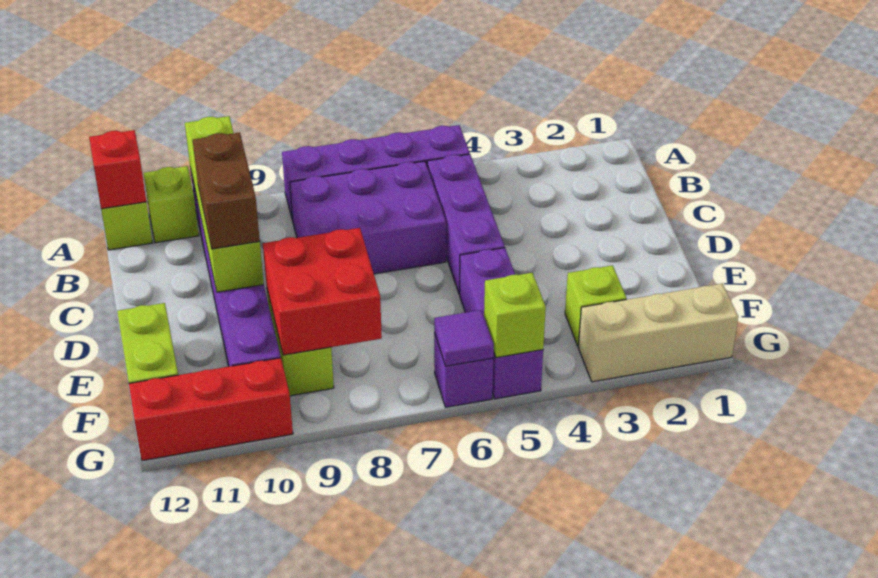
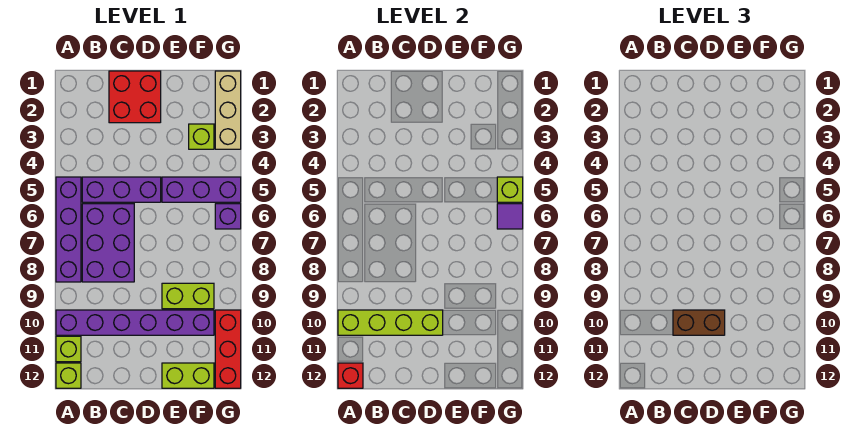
red brick E8:F9 level 2 -> red brick C1:D2 level 1

